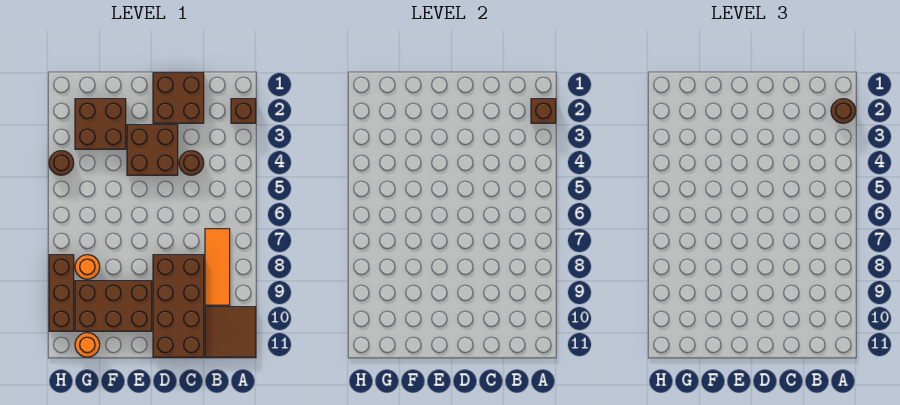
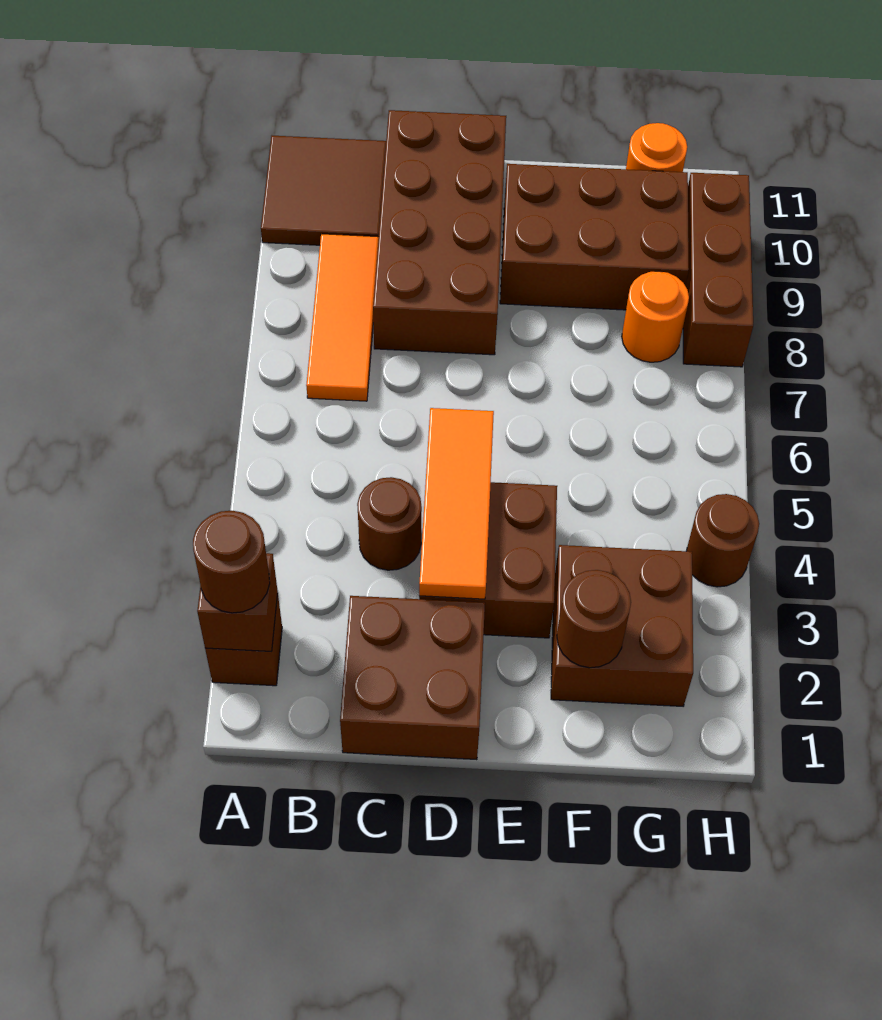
none -> orange tile D3:D5 level 2
none -> brown round brick F2 level 2

